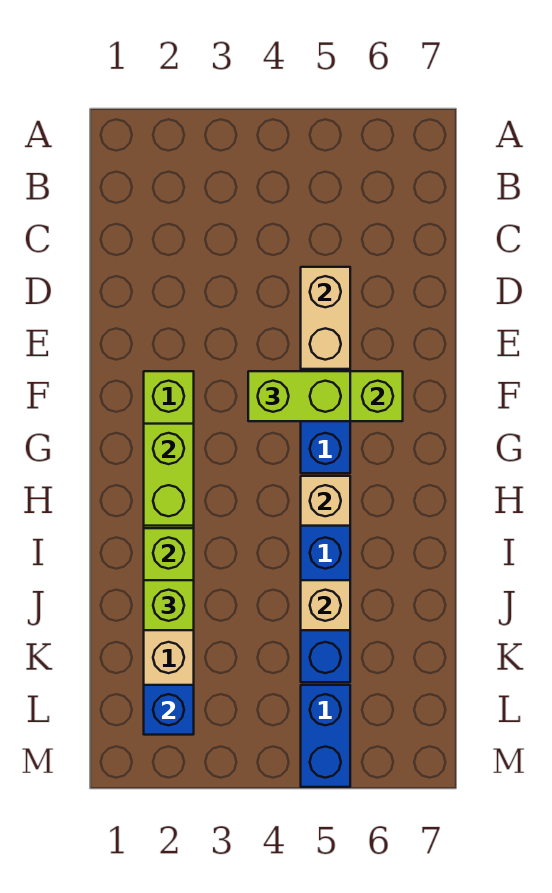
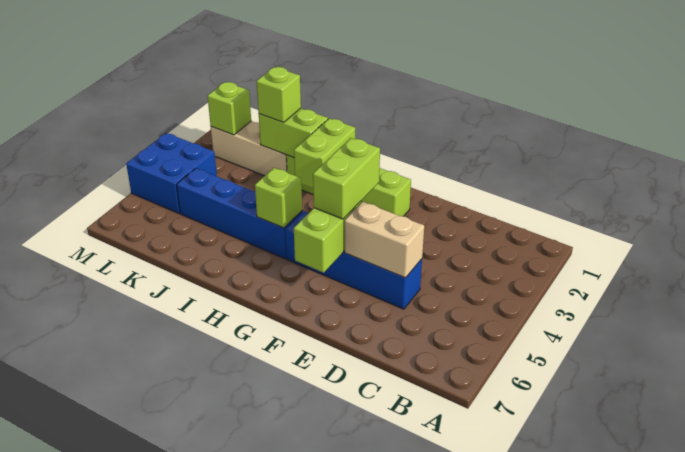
lime brick G2:H2 level 2 -> lime brick H2:H3 level 2
tan brick H5 level 2 -> lime brick H5 level 2
tan brick J5 level 2 -> none
blue brick L2 level 2 -> lime brick L2 level 2
blue brick L5:M5 level 1 -> blue brick L4:M5 level 1

